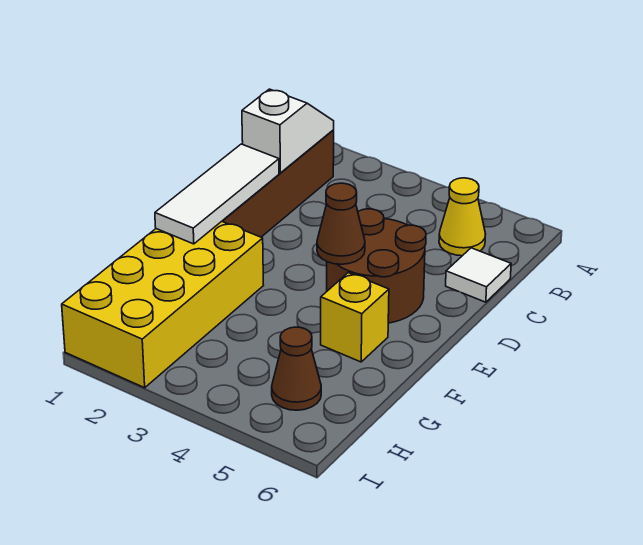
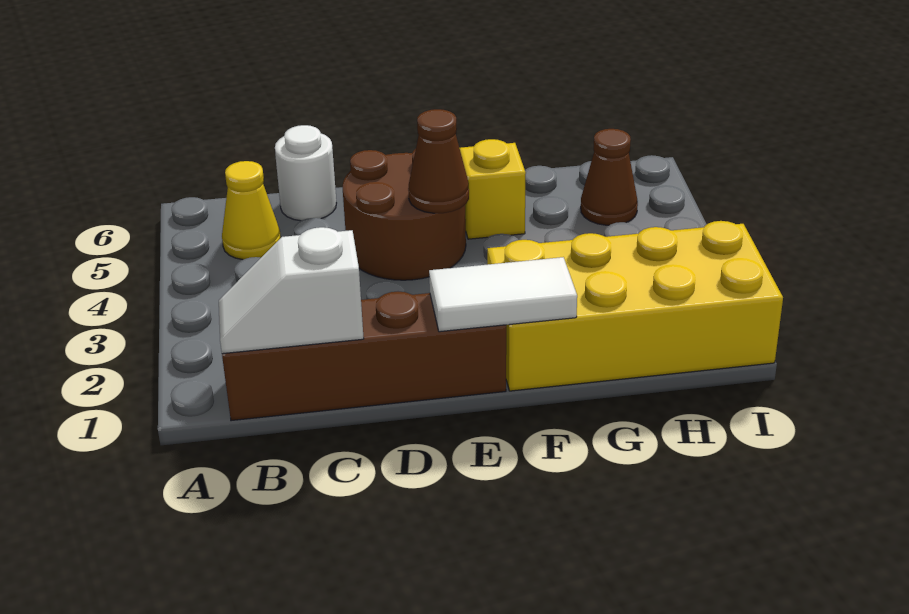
white tile C6 level 1 -> white round brick C6 level 1
white tile D1:F1 level 2 -> white tile E1:F1 level 2

